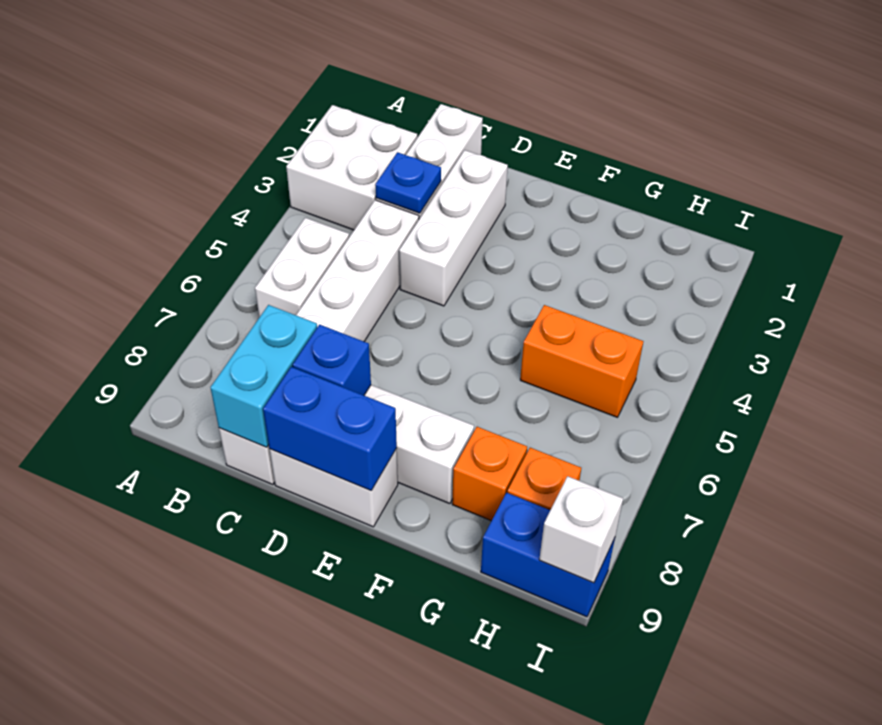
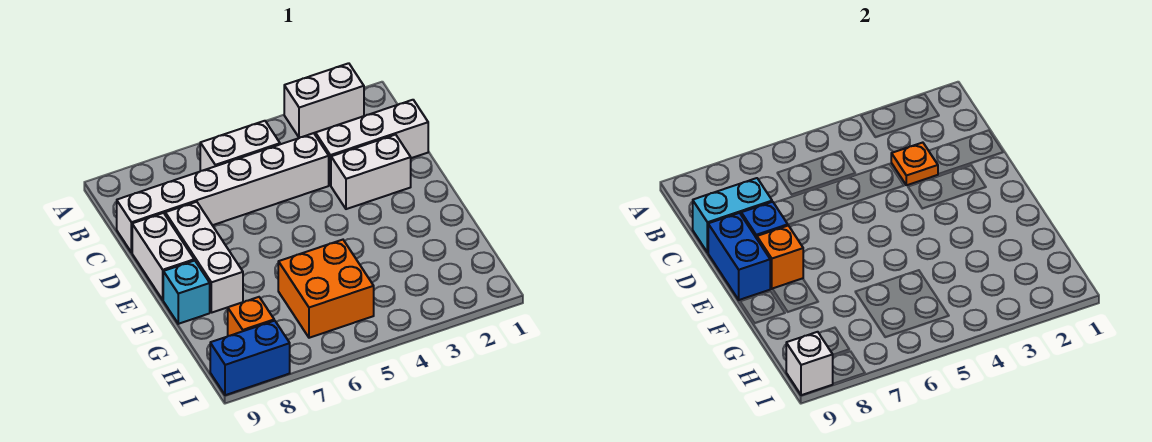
white brick A2:B3 level 1 -> white brick A2:A3 level 1
blue plate C3 level 2 -> orange plate C3 level 2
white brick D2:D4 level 1 -> white brick D2:D3 level 1
none -> cyan brick F9 level 1
orange brick G5:H5 level 1 -> orange brick G5:H6 level 1
orange brick G8 level 1 -> orange brick E8 level 2
blue brick H9:I9 level 1 -> blue brick I8:I9 level 1

